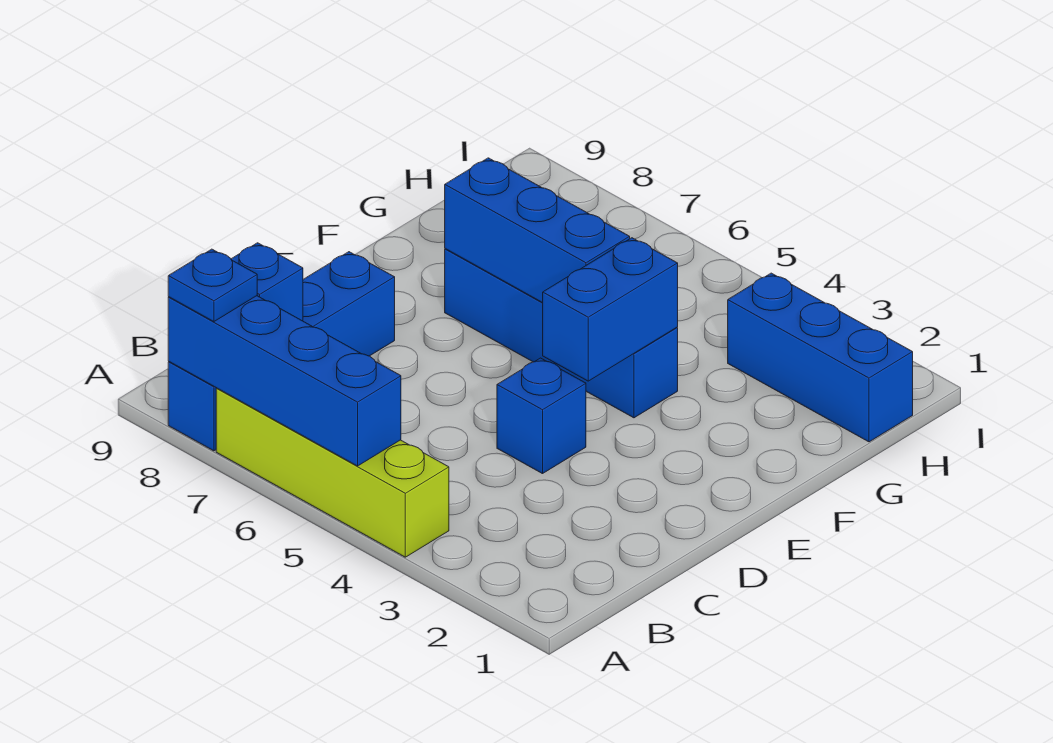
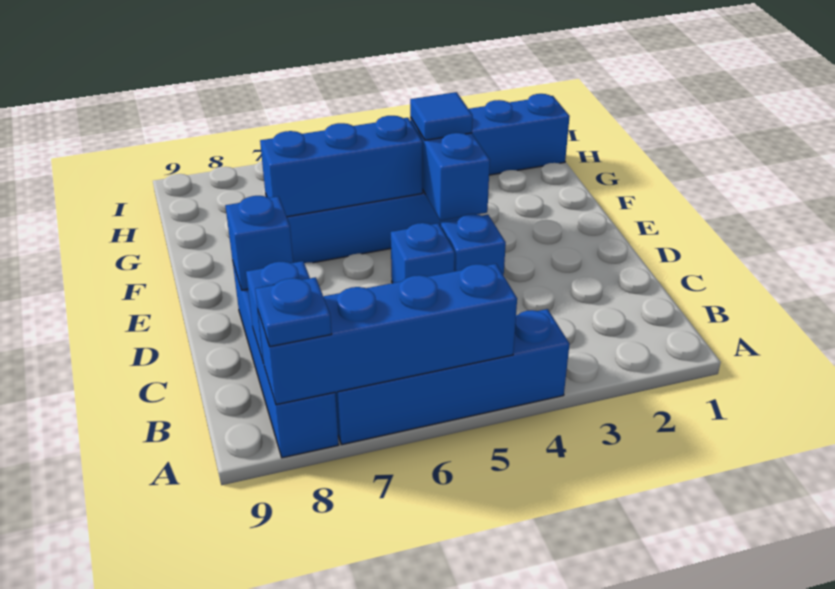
lime brick A4:A7 level 1 -> blue brick A4:A7 level 1
none -> blue brick D5 level 1
none -> blue brick D8 level 2
none -> blue tile F4 level 3

